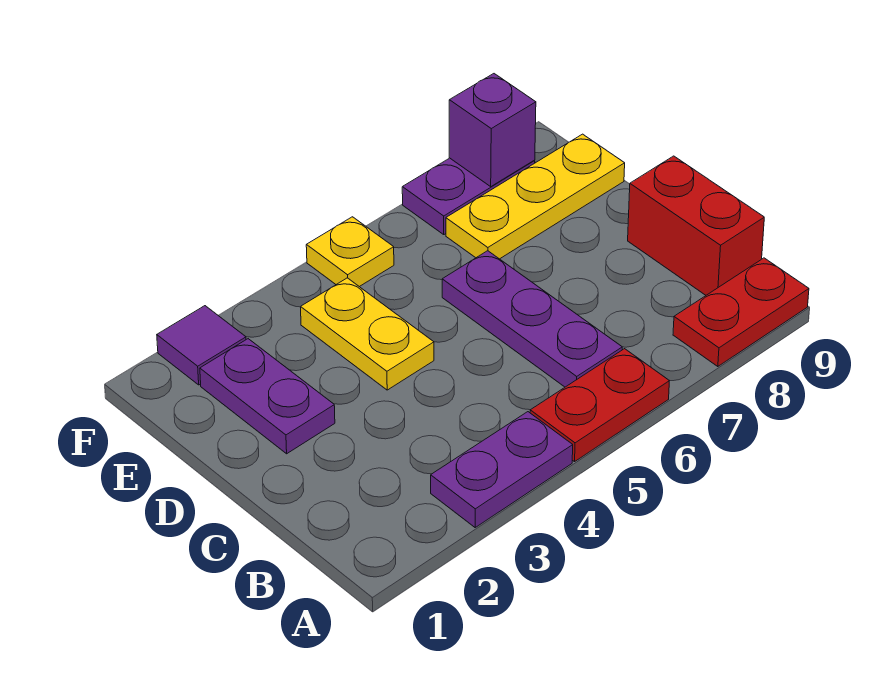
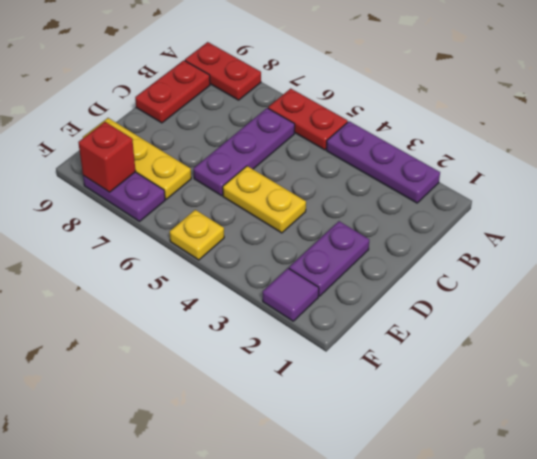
purple plate A3:A4 level 1 -> purple plate A2:A4 level 1
red brick B9:C9 level 1 -> red plate B9:C9 level 1
yellow plate D4:E4 level 1 -> yellow plate D4:D5 level 1
purple brick F8 level 2 -> red brick F8 level 2

